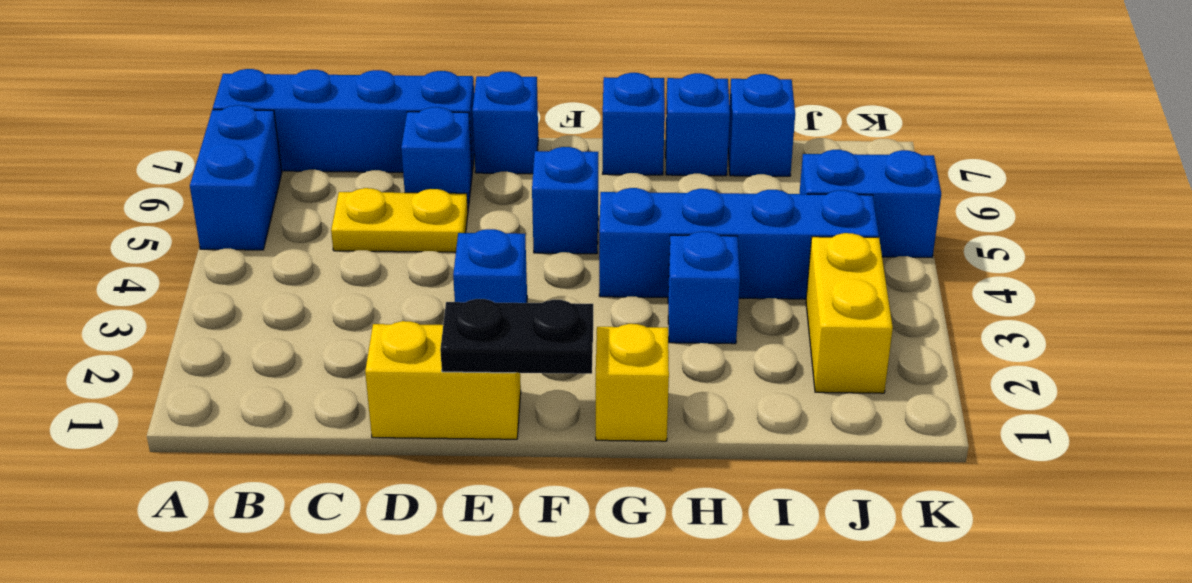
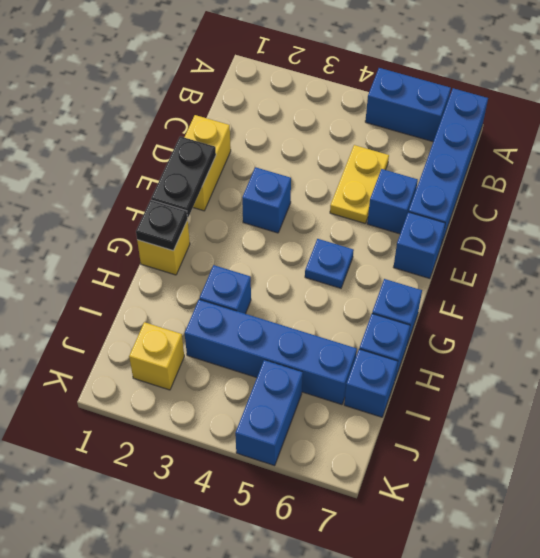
blue brick F5 level 1 -> blue plate F5 level 1
none -> black plate G1 level 2
blue brick G4:J4 level 1 -> blue brick I3:I6 level 1
yellow brick J2:J3 level 1 -> yellow brick J2 level 1

